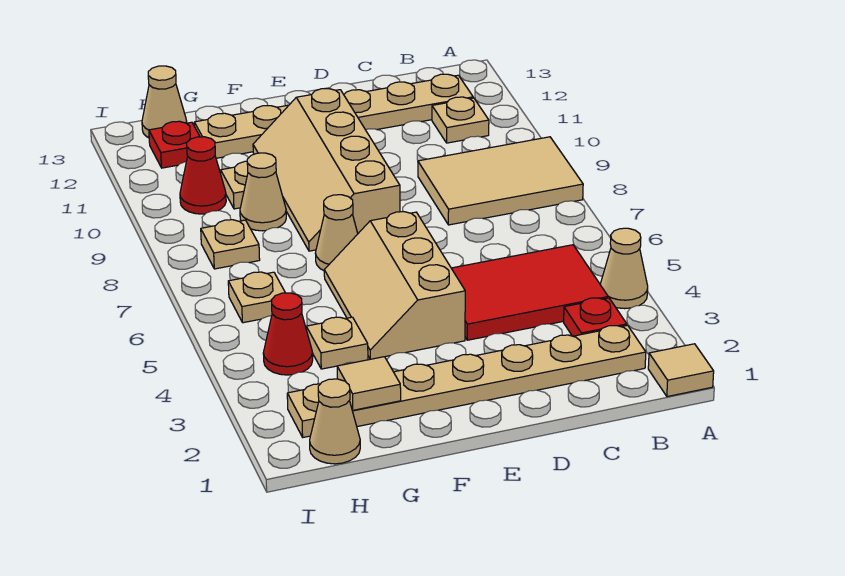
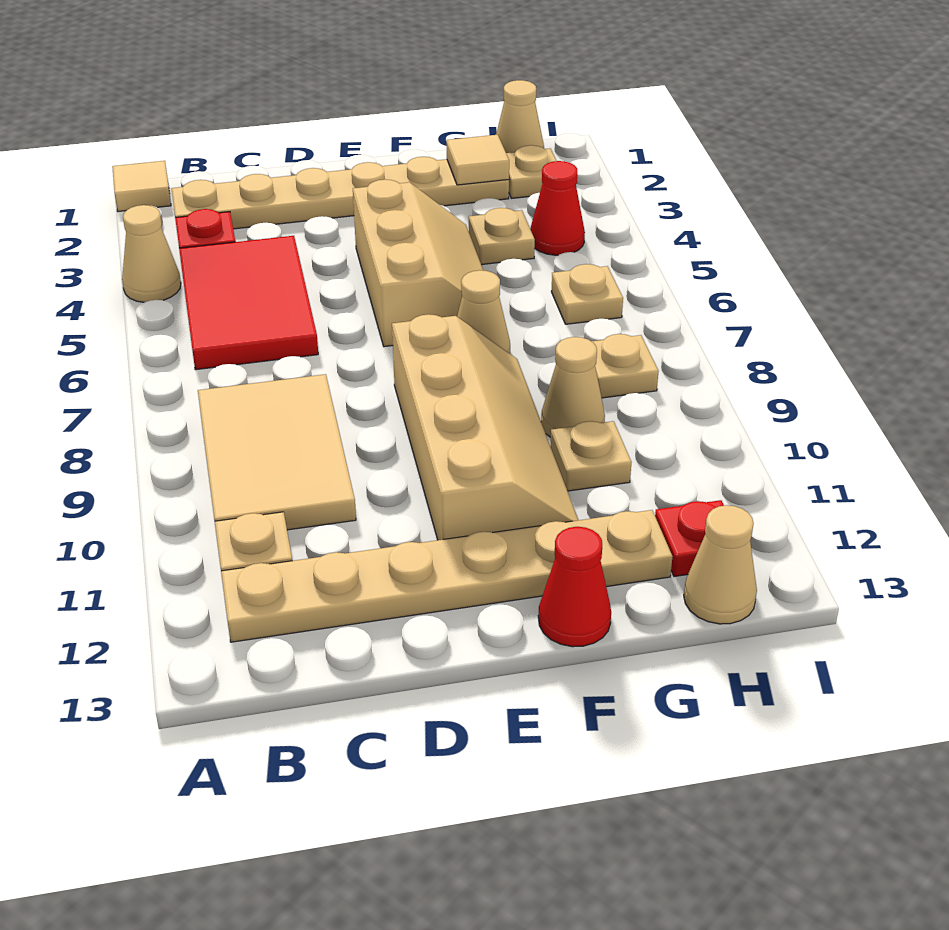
tan tile A8:C9 level 1 -> tan tile B8:C10 level 1
red tile B4:D5 level 1 -> red tile B4:C6 level 1
red cone H10 level 1 -> red cone F13 level 1

